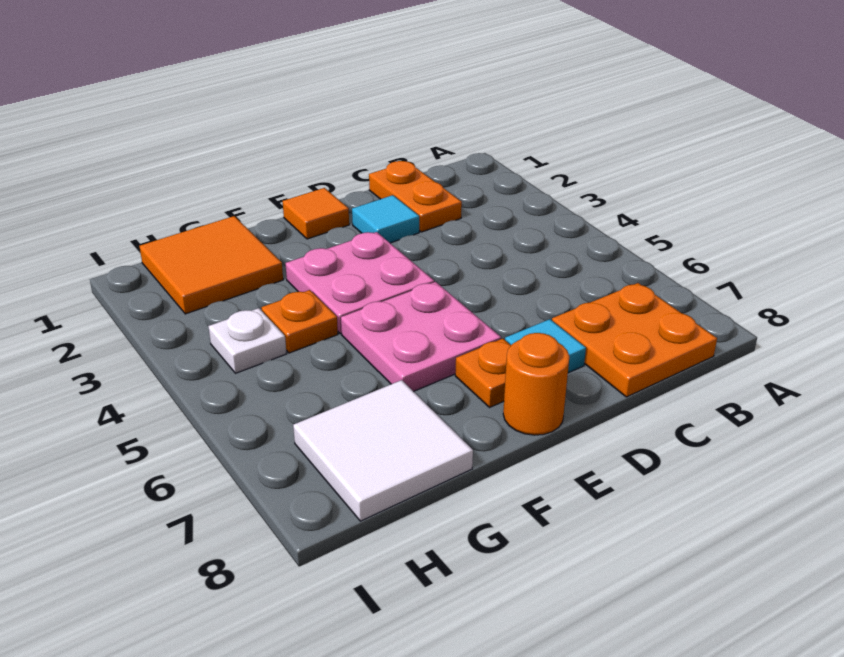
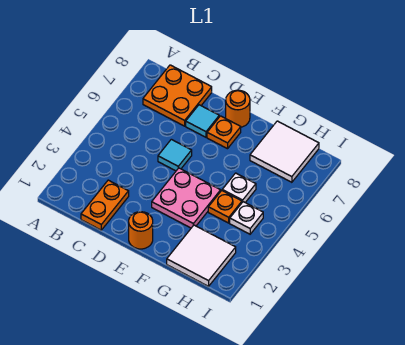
cyan tile D2 level 1 -> cyan tile D5 level 1
orange tile E1 level 1 -> orange round brick E1 level 1
pink plate E5:F6 level 1 -> none
orange tile G1:H2 level 1 -> white tile G1:H2 level 1
none -> white plate G5 level 1

